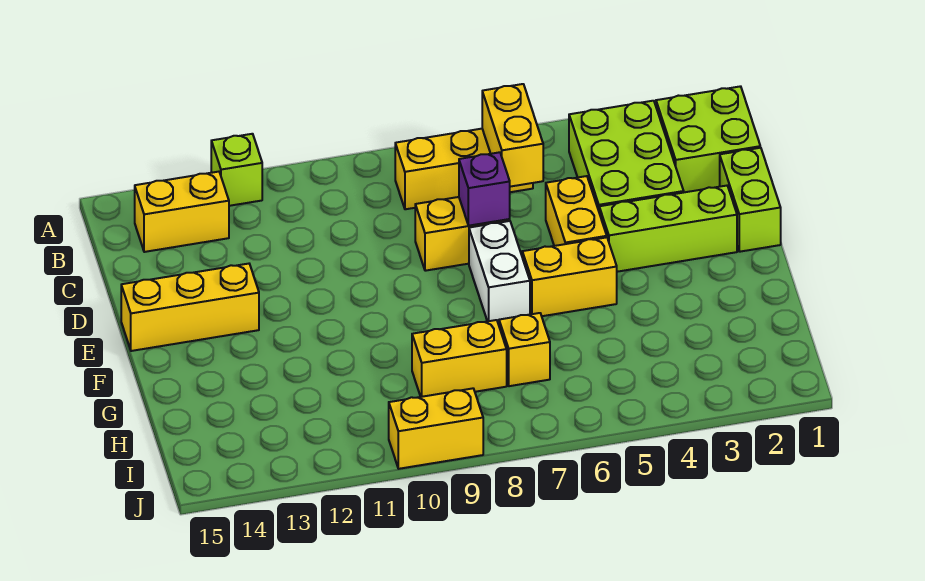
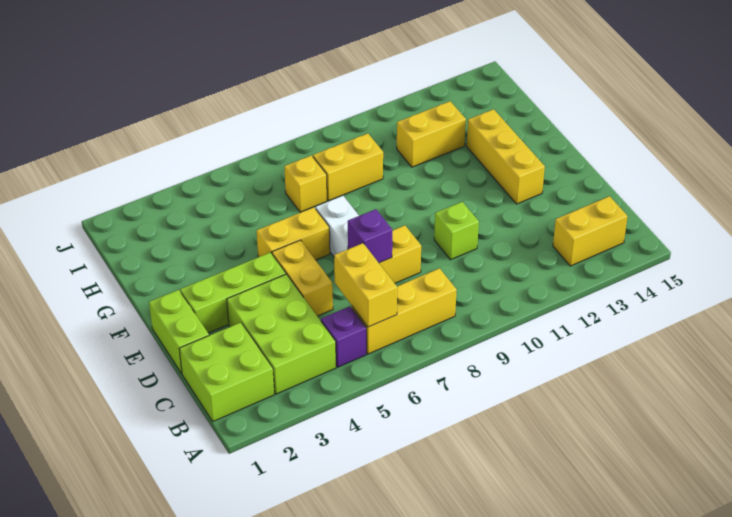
lime brick A12 level 1 -> lime brick D10 level 1
none -> purple brick B5 level 1
yellow brick E13:E15 level 1 -> yellow brick E13:G13 level 1
yellow brick J9:J10 level 1 -> yellow brick H11:H12 level 1

